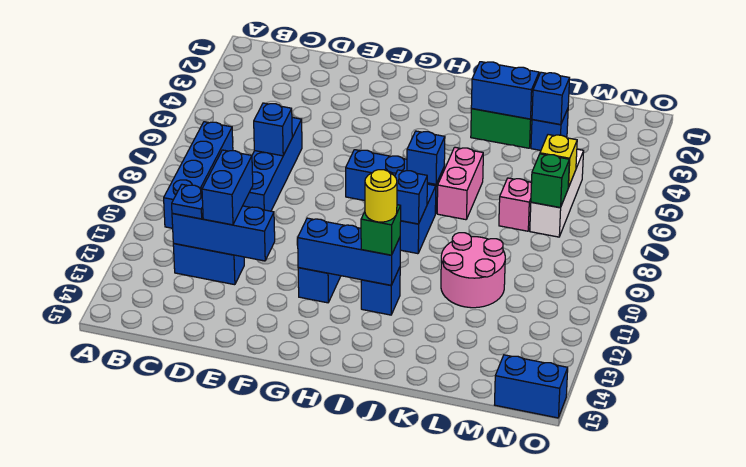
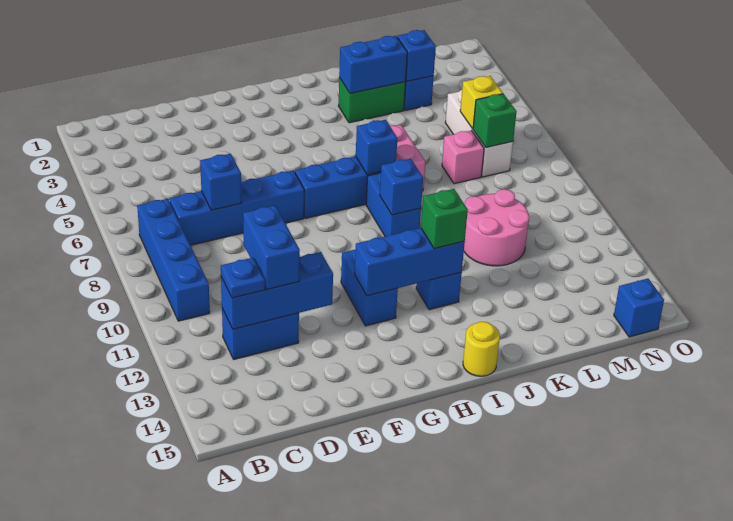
blue brick D6:D9 level 1 -> blue brick C7:F7 level 1
yellow round brick I12 level 4 -> yellow round brick I15 level 1
blue brick N15:O15 level 1 -> blue brick N15 level 1

